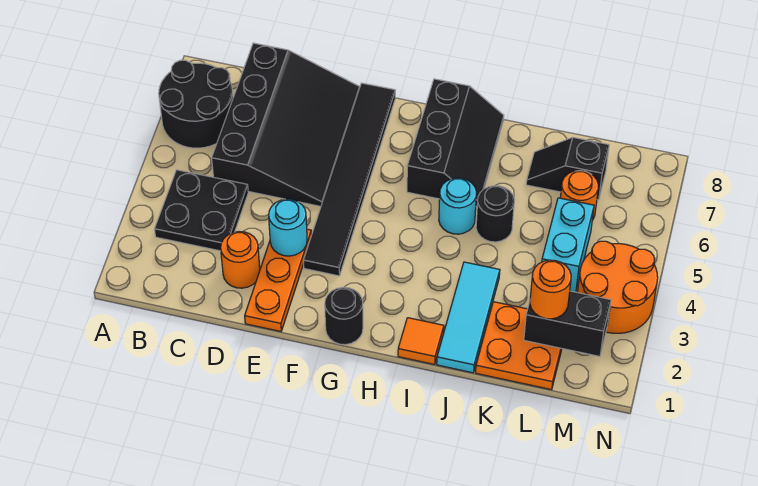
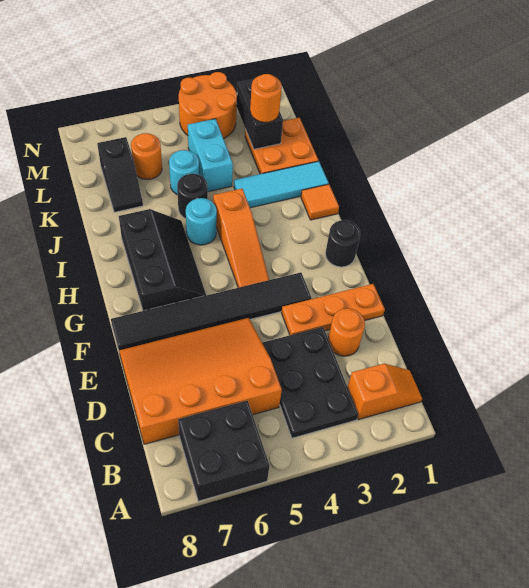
black round brick A6:B7 level 1 -> black brick A6:B7 level 1
none -> orange slope B1:B2 level 1 top 2
black plate B3:C4 level 1 -> black plate B3:D4 level 1
black slope C5:E8 level 1 top C -> orange slope C5:E8 level 1 top C
cyan round brick E3 level 2 -> cyan round brick K5 level 1
none -> orange slope G4:I4 level 1 top I
black slope H6:I8 level 1 top H -> black slope G6:I7 level 1 top 7
cyan brick L4:L5 level 1 -> cyan brick K4:L4 level 1

